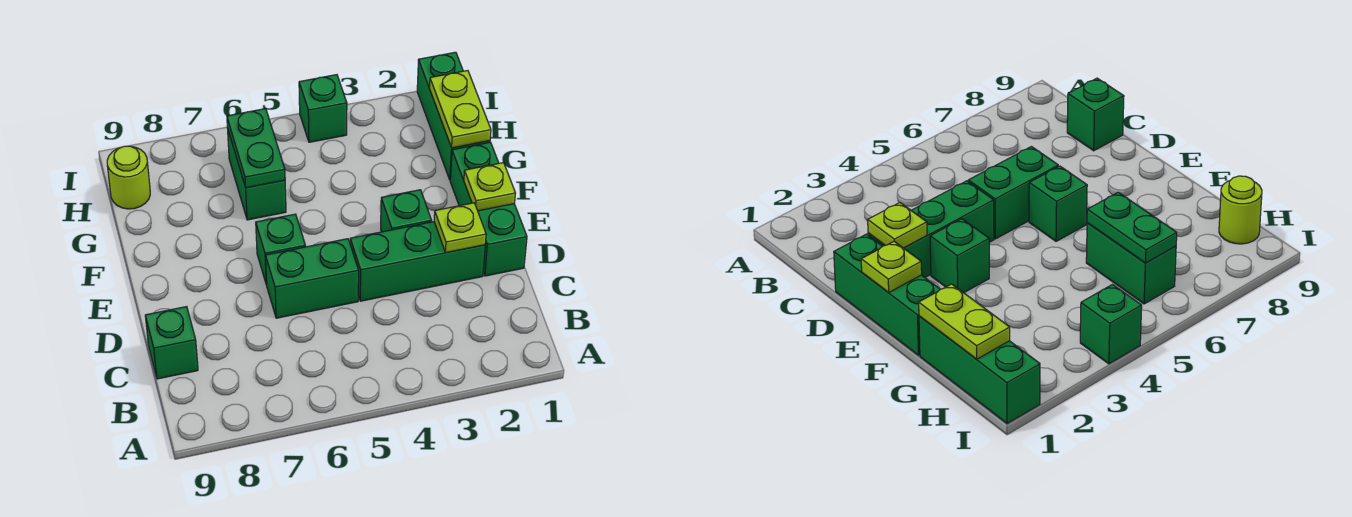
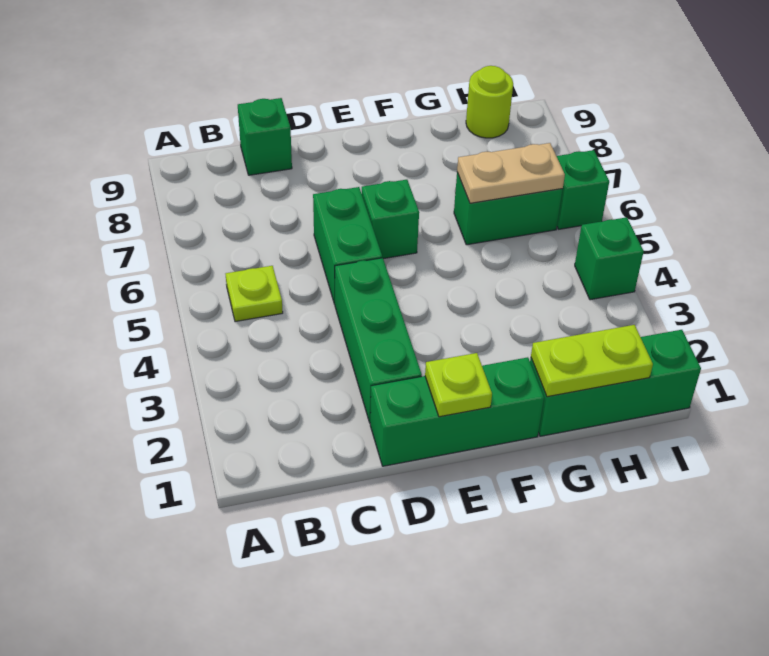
lime plate D2 level 2 -> lime plate B5 level 1
green brick E3 level 1 -> green brick I6 level 1
green plate G6:H6 level 2 -> tan plate G6:H6 level 2

